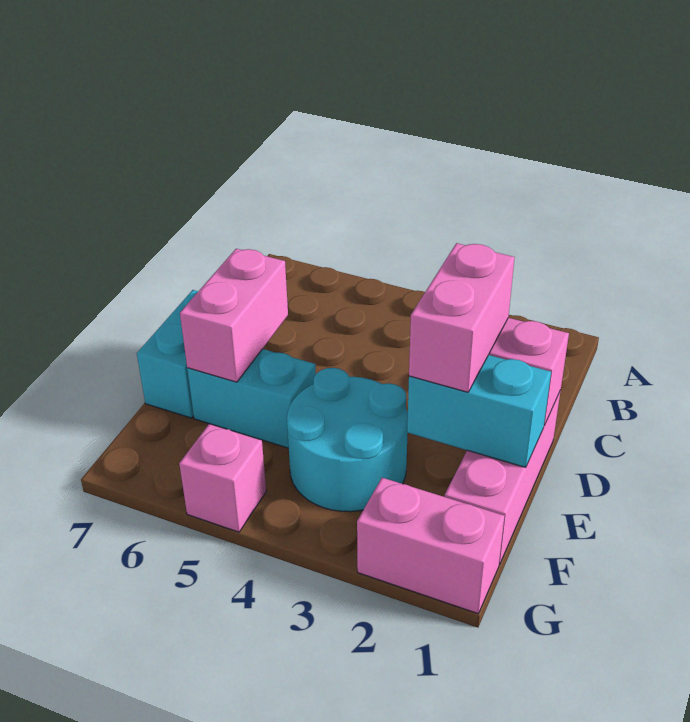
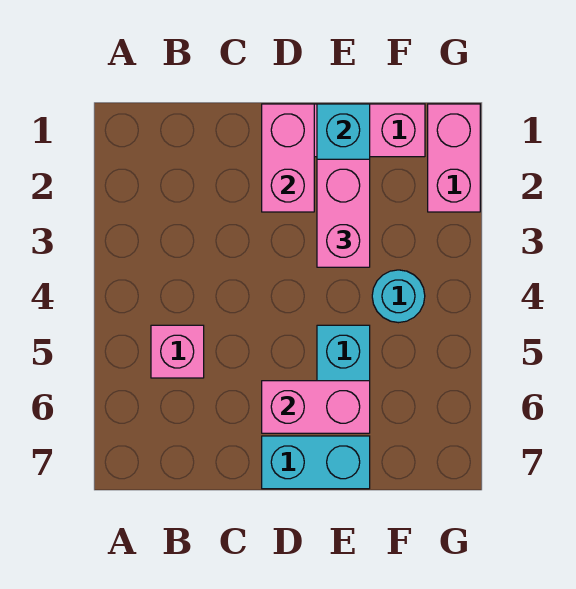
pink brick D2:E2 level 3 -> pink brick E2:E3 level 3
cyan round brick E3:F4 level 1 -> cyan round brick F4 level 1
pink brick G5 level 1 -> pink brick B5 level 1

